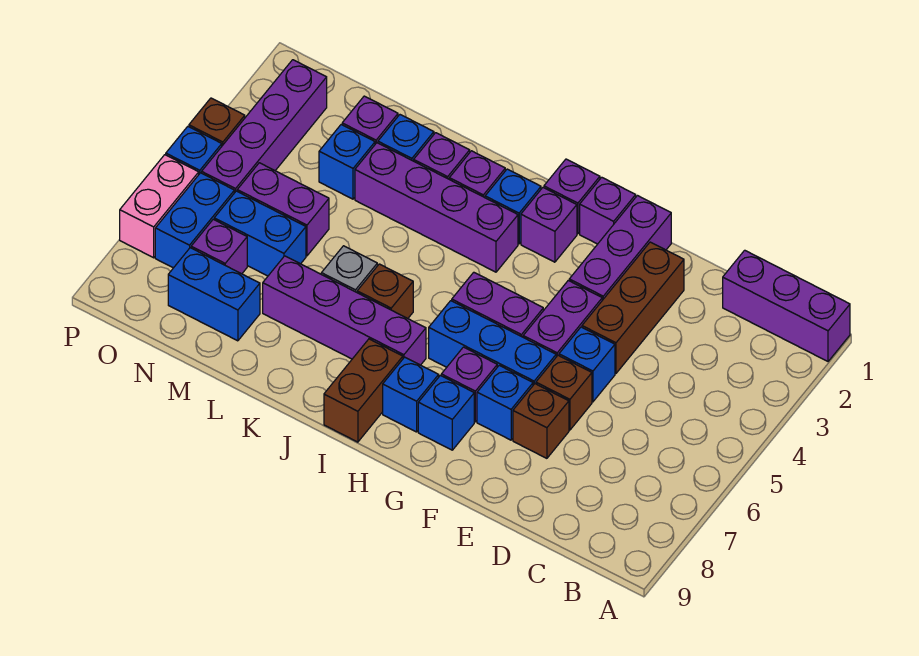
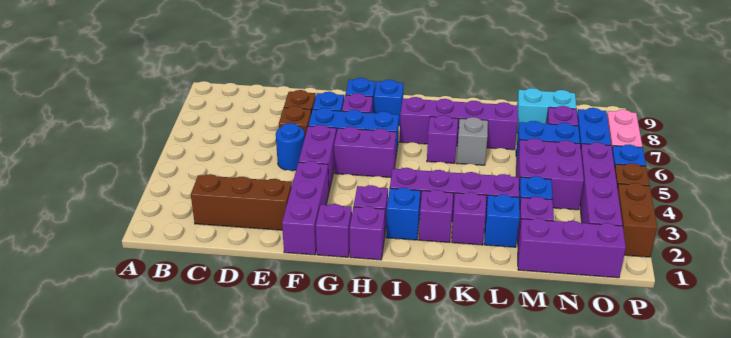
purple brick A1:C1 level 1 -> purple brick M1:O1 level 1
brown brick E2:E4 level 1 -> brown brick C2:E2 level 1
blue brick E5 level 1 -> blue round brick E5 level 1
brown brick I8:I9 level 1 -> brown brick P2:P3 level 1
brown brick J6 level 1 -> purple brick J6 level 1
purple brick M5:N5 level 1 -> purple brick M4:N5 level 1
blue brick M8:N8 level 1 -> cyan brick M8:N8 level 1

